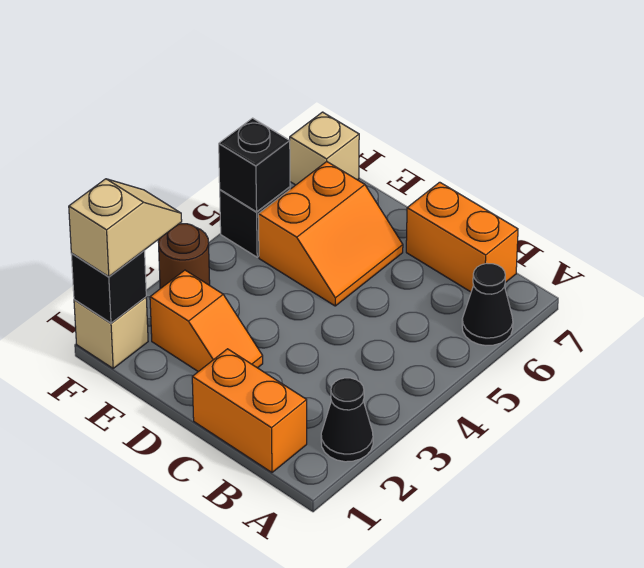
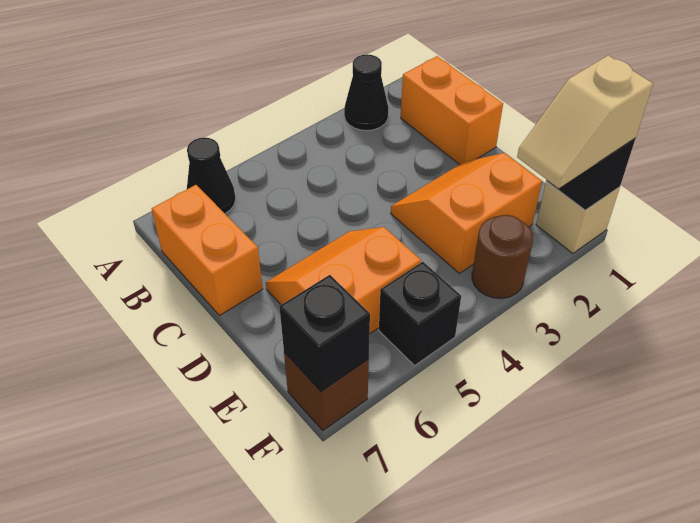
orange slope D2:E2 level 1 top E -> orange slope D2:E3 level 1 top E
black brick F5 level 2 -> black brick F7 level 2
tan brick F7 level 1 -> brown brick F7 level 1

